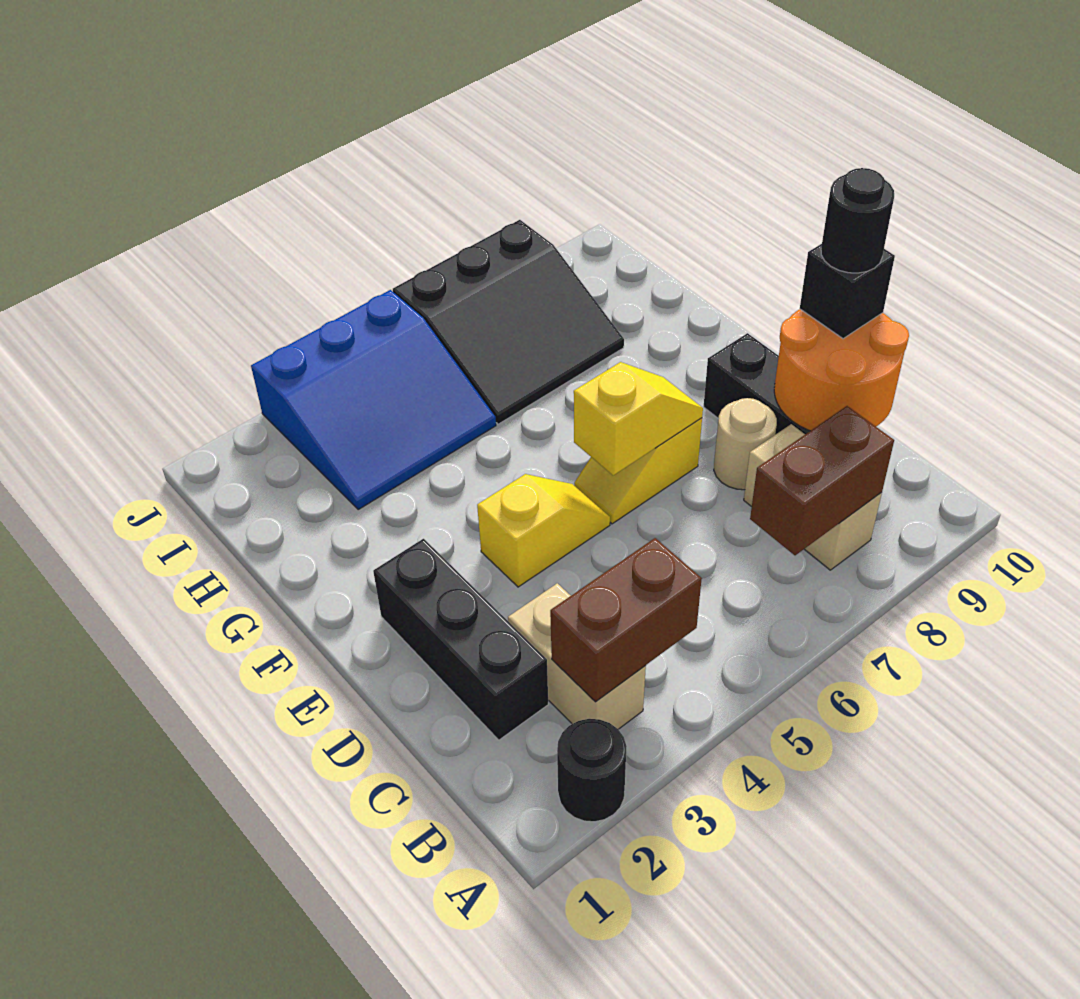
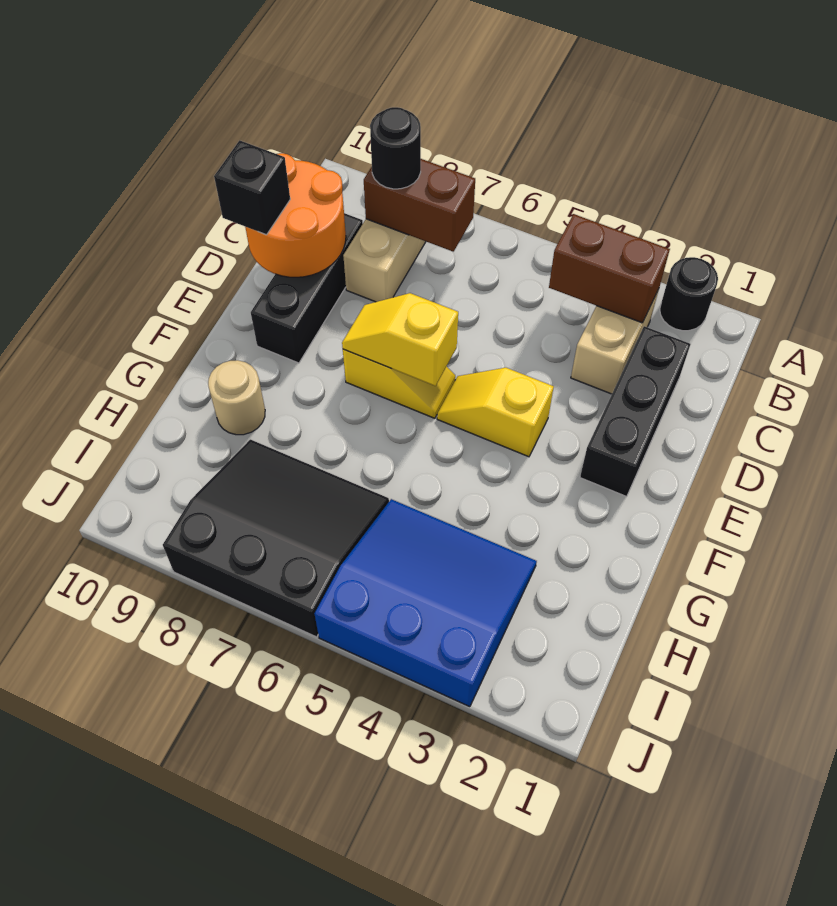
tan round brick D8 level 1 -> tan round brick G9 level 1
black round brick D10 level 4 -> black round brick B8 level 3

